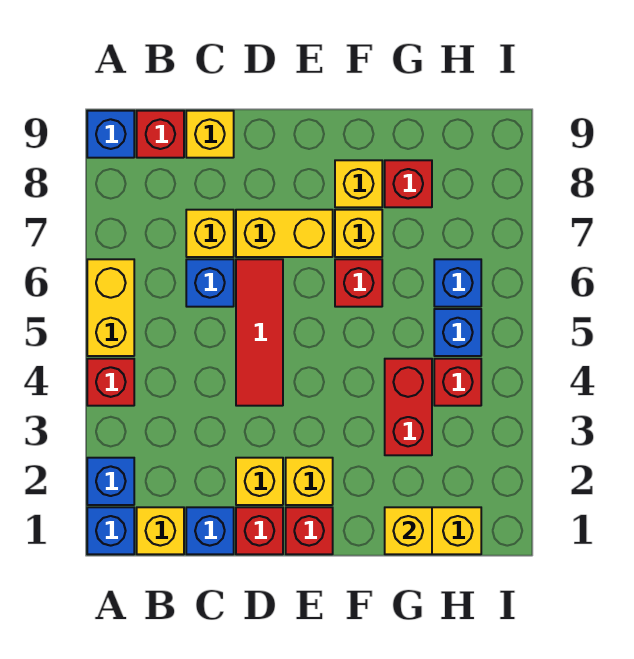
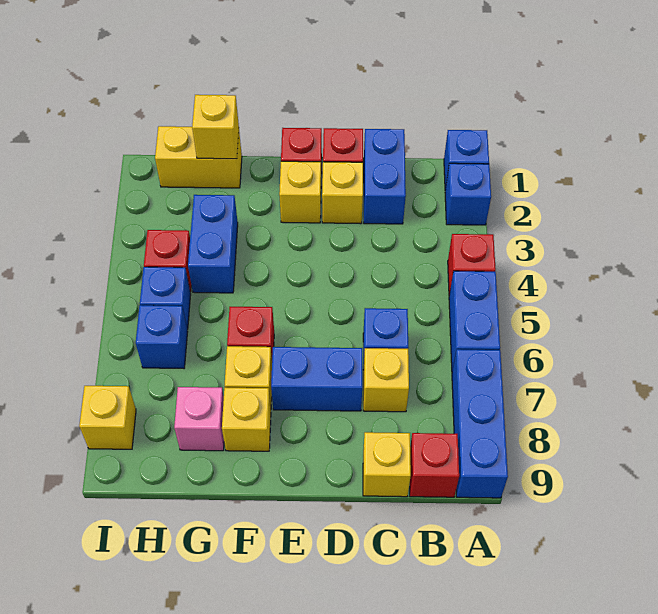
yellow brick A5:A6 level 1 -> blue brick A5:A6 level 1
blue brick A9 level 1 -> blue brick A7:A9 level 1
yellow brick B1 level 1 -> yellow brick I8 level 1
blue brick C1 level 1 -> blue brick C1:C2 level 1
red tile D4:D6 level 1 -> none
yellow brick D7:E7 level 1 -> blue brick D7:E7 level 1
red brick G3:G4 level 1 -> blue brick G3:G4 level 1
red brick G8 level 1 -> pink brick G8 level 1

